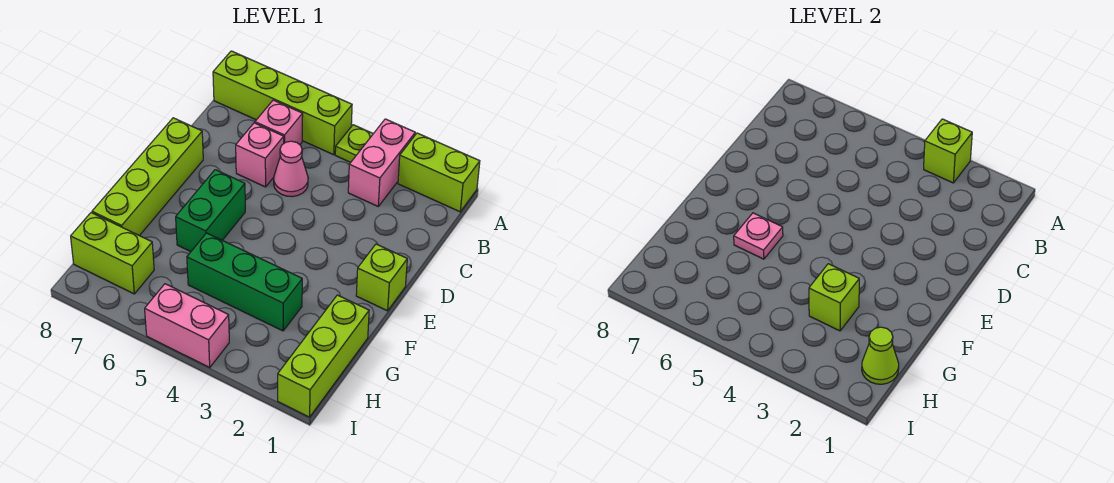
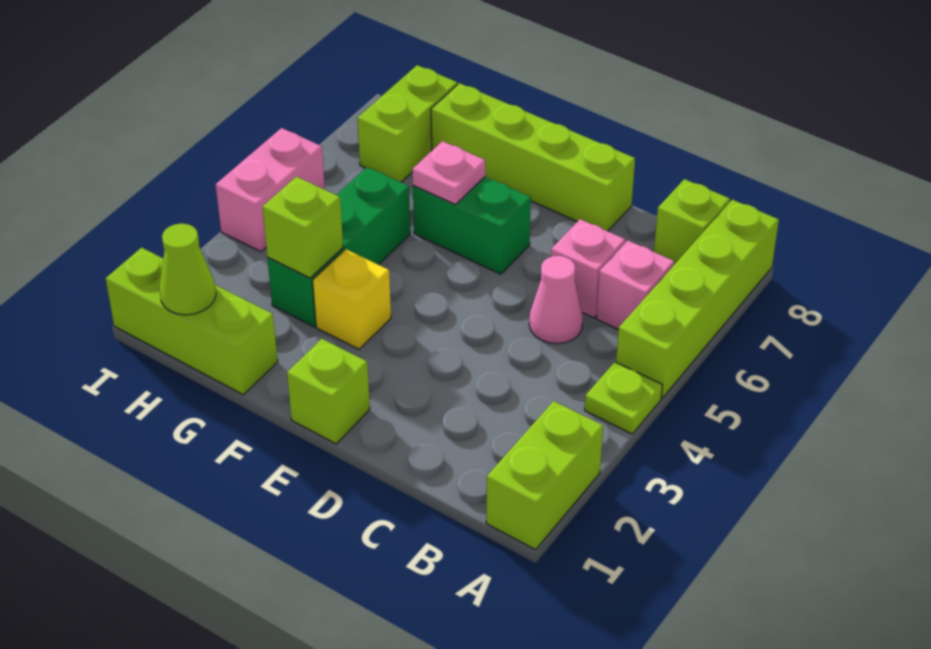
pink brick A3:B3 level 1 -> none
lime brick A3 level 2 -> lime brick B8 level 1
none -> yellow brick F3 level 1

